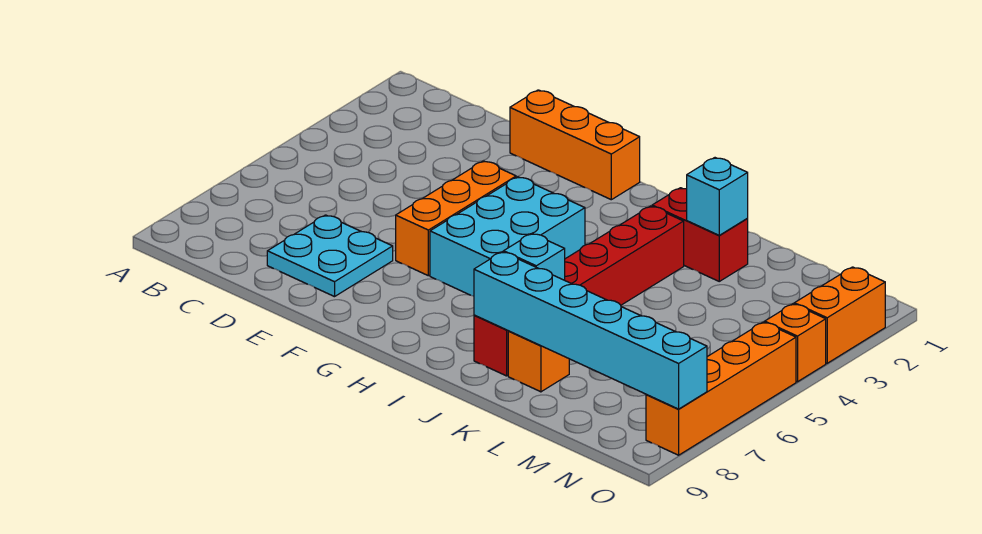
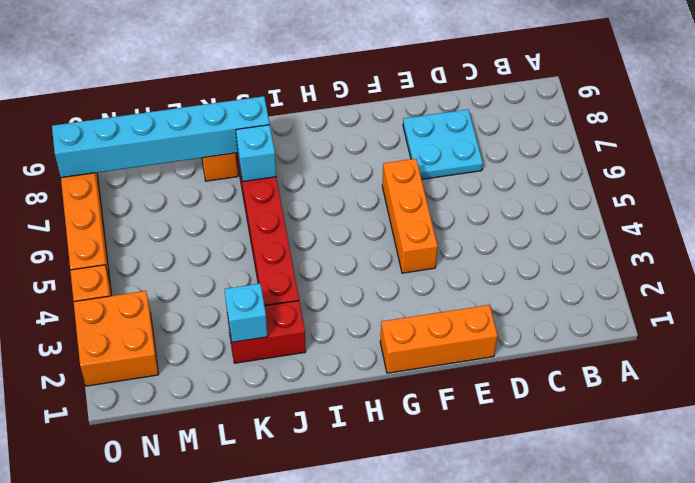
cyan brick G4:H6 level 1 -> none
orange brick O2:O3 level 1 -> orange brick N2:O3 level 1

